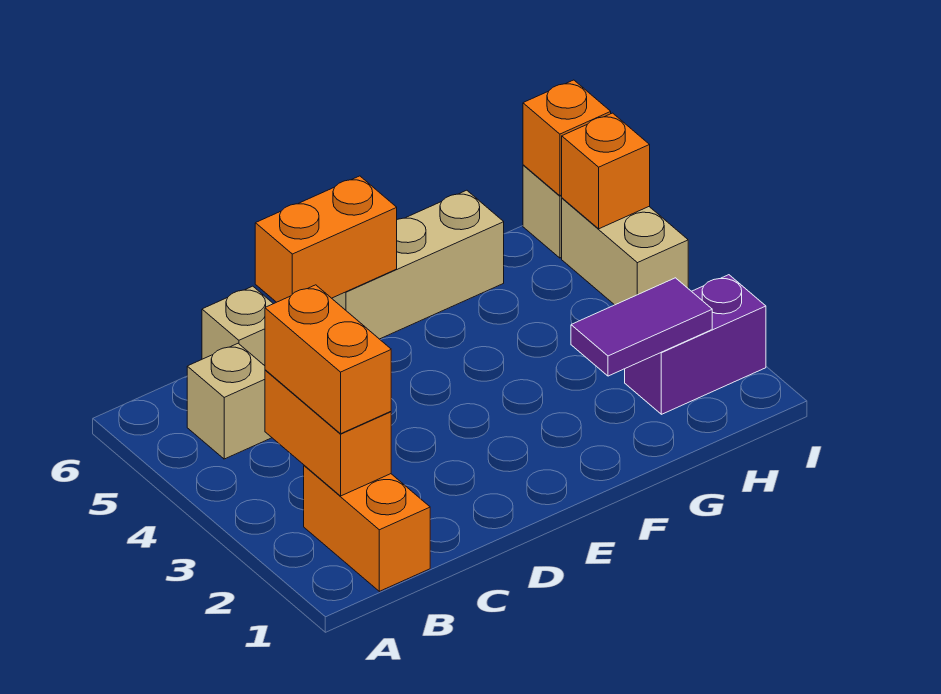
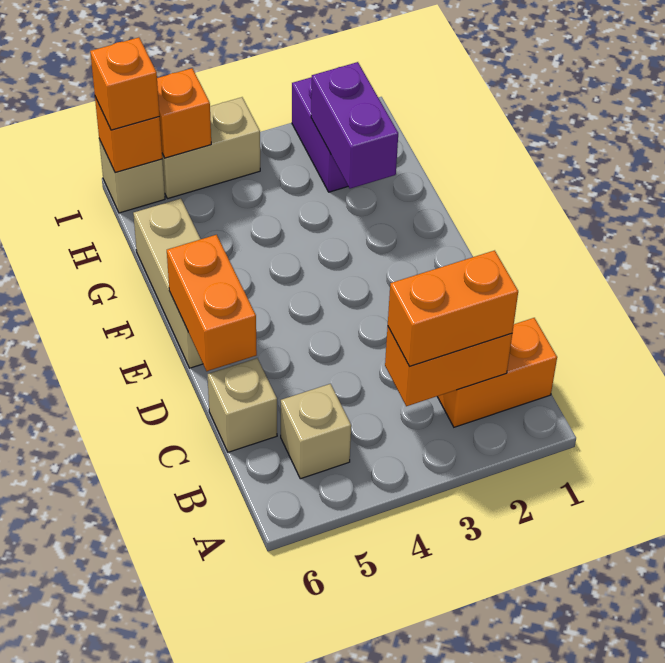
purple tile G2:H2 level 2 -> purple brick G2:H2 level 2
none -> orange brick I6 level 3

